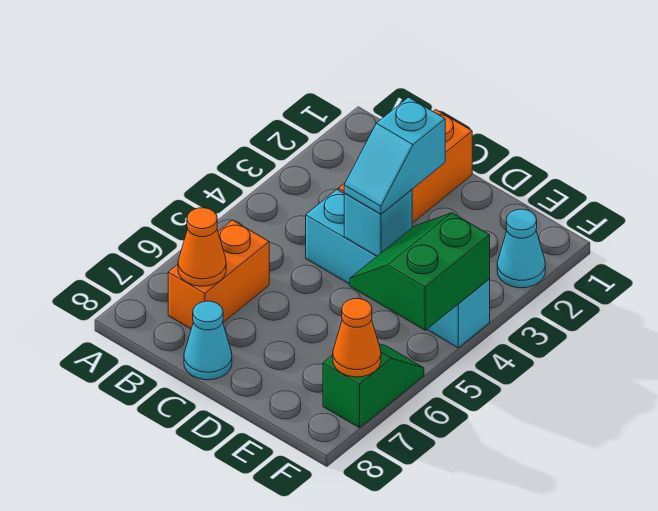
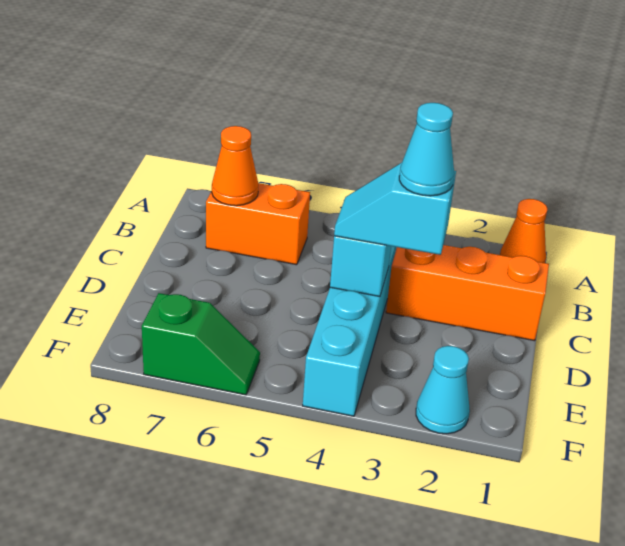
cyan cone C8 level 1 -> cyan cone D3 level 4
green slope E4:F5 level 2 top F -> none
orange cone F7 level 2 -> orange cone A1 level 1

